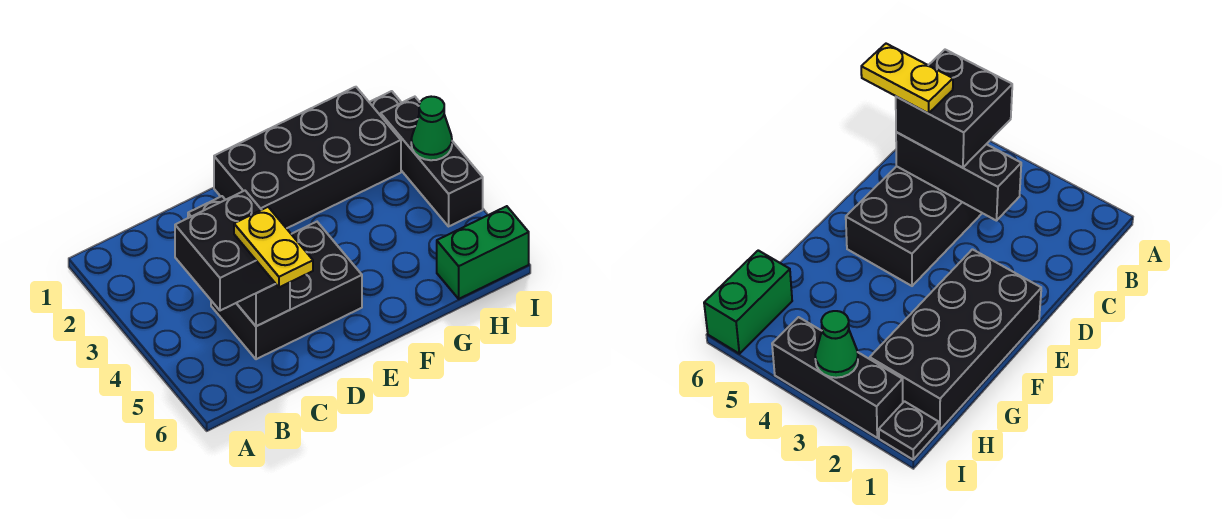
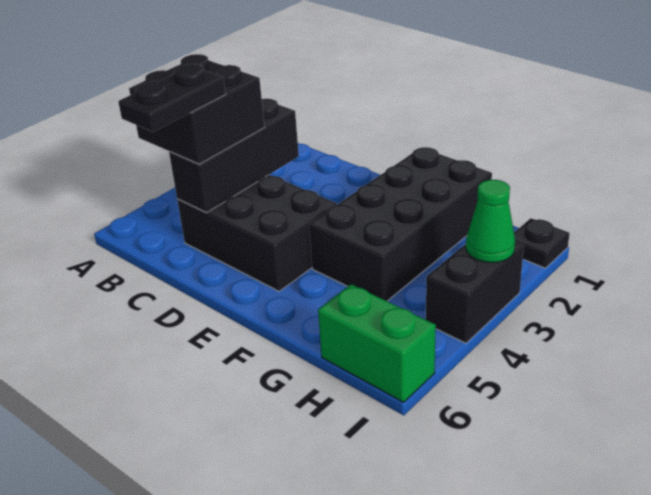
yellow plate C5:C6 level 4 -> black plate C5:C6 level 4
black brick E1:H2 level 1 -> black brick F1:G4 level 1
black brick I2:I4 level 1 -> black brick I3:I4 level 1

